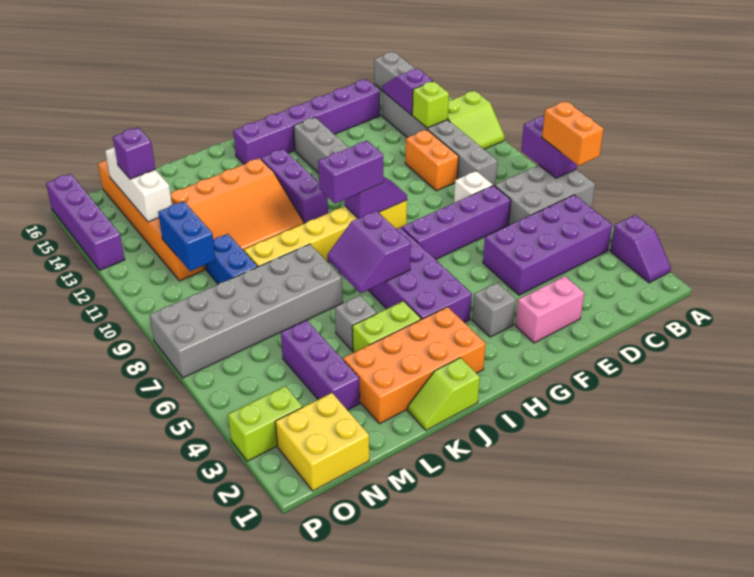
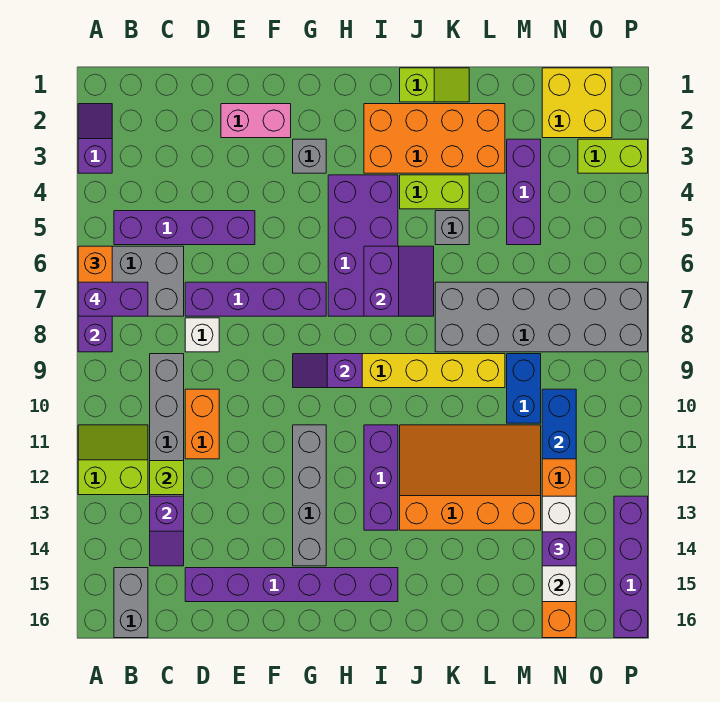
purple brick B4:E5 level 1 -> purple brick B5:E5 level 1
purple brick H9:I9 level 3 -> purple brick A7:B7 level 4

